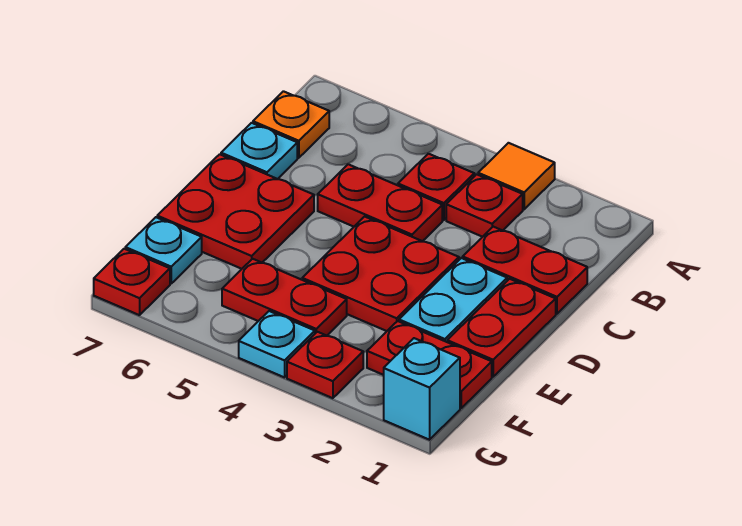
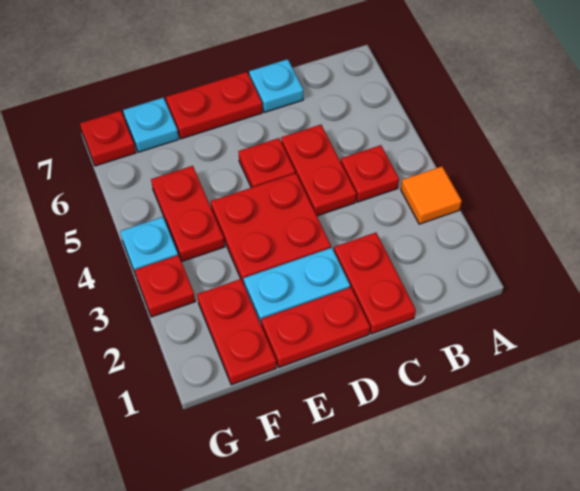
red plate B3 level 1 -> red plate D5 level 1
orange plate B7 level 1 -> none
red plate D6:E7 level 1 -> red plate D7:E7 level 1
cyan brick G1 level 1 -> none

